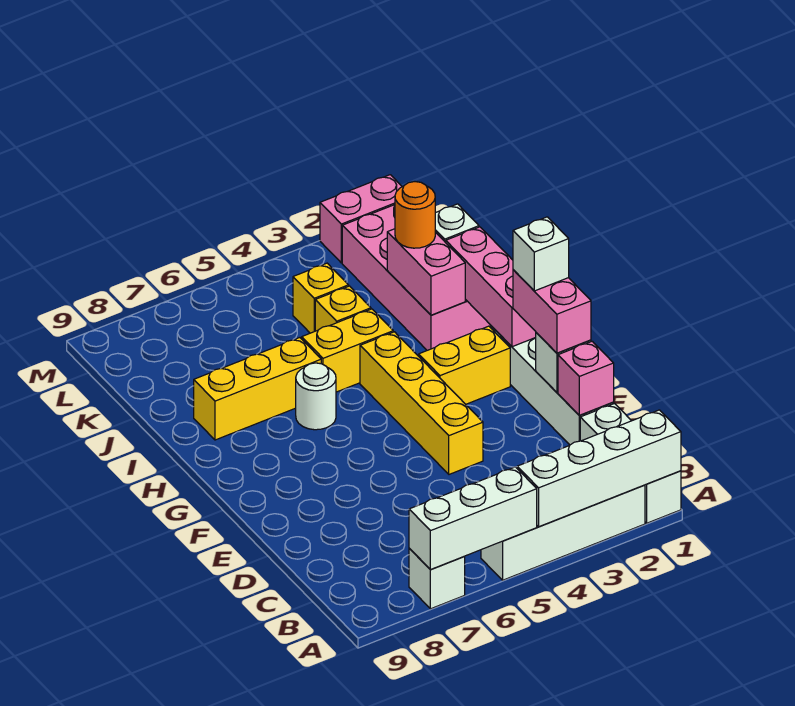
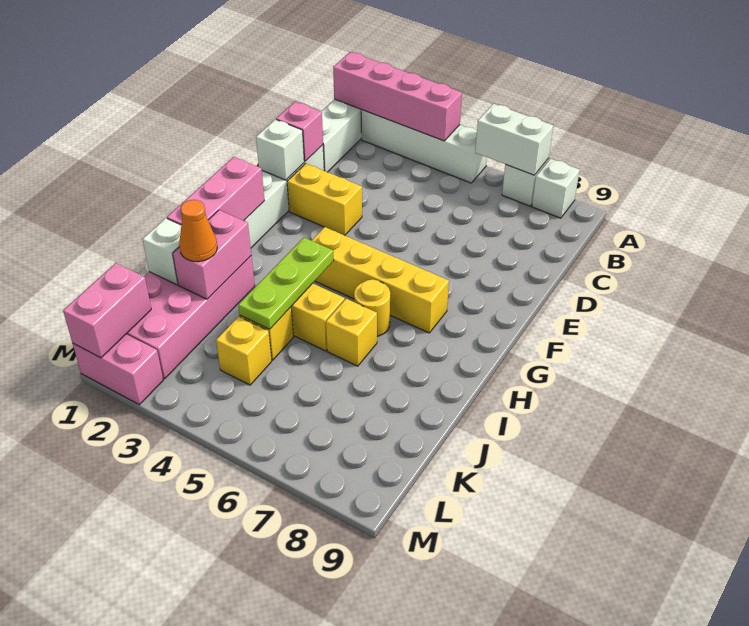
white brick A1:A4 level 2 -> pink brick A1:A4 level 2
white brick A5:A7 level 2 -> white brick A6:A7 level 2
pink brick E1:F1 level 3 -> pink brick L1:M1 level 2
yellow brick E4:H4 level 1 -> yellow brick G4:G7 level 1
white brick F1 level 4 -> white brick A8 level 1
yellow brick G2:G3 level 1 -> yellow brick E2:E3 level 1
none -> lime plate H4:J4 level 2
white round brick H6 level 1 -> yellow round brick H6 level 1
yellow brick I6:I8 level 1 -> yellow brick I6 level 1
orange round brick J2 level 3 -> orange cone J2 level 3

